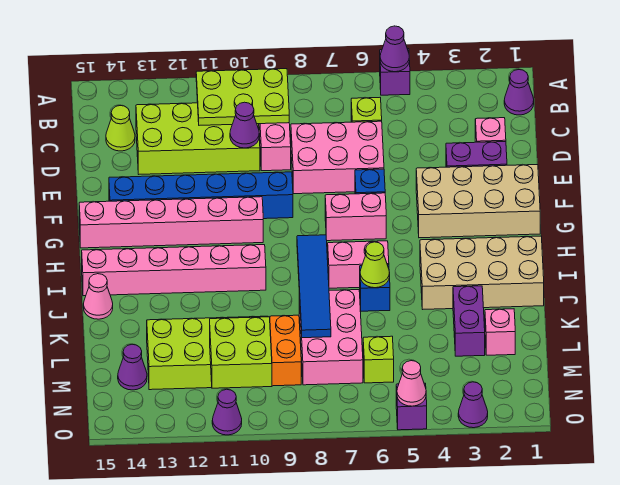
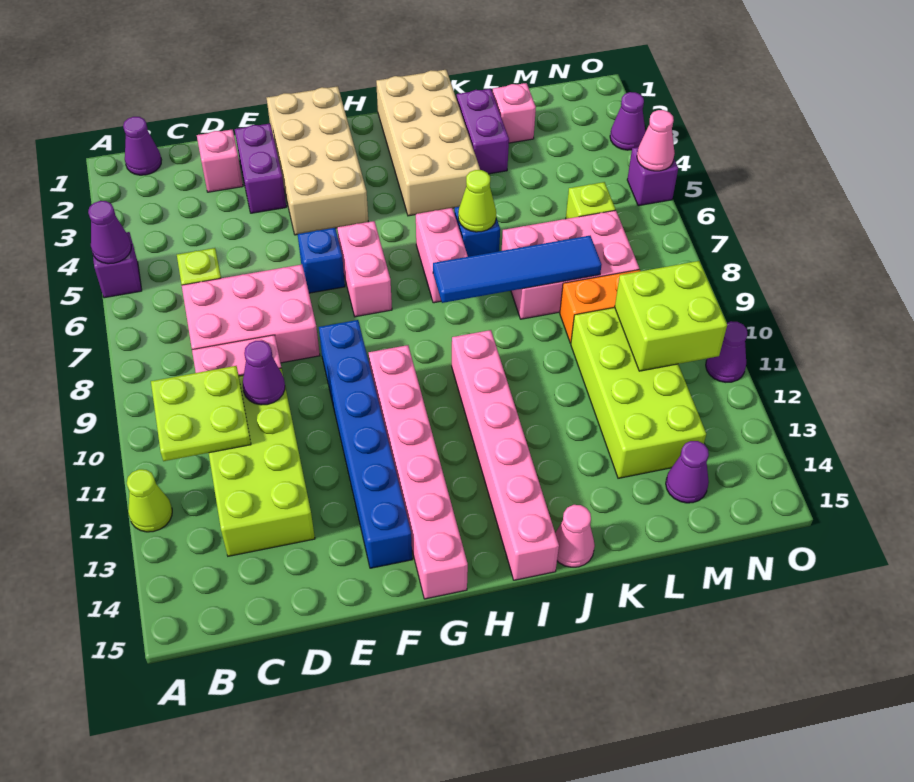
lime plate B9:C11 level 2 -> lime plate B10:C11 level 2
lime cone C14 level 1 -> lime cone A12 level 1
pink brick D6:E8 level 1 -> pink brick C7:E8 level 1
purple brick K3:L3 level 1 -> purple brick K2:K3 level 1

